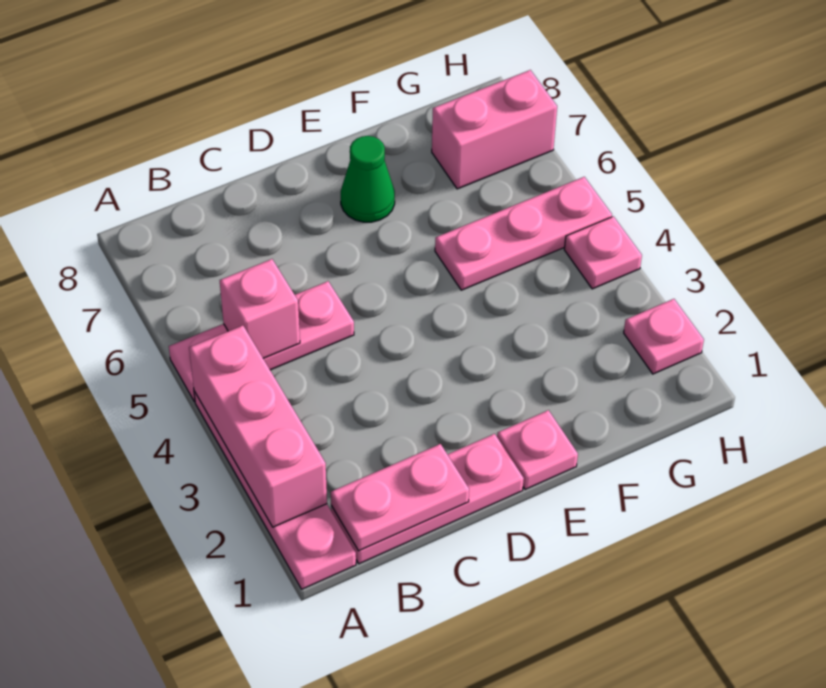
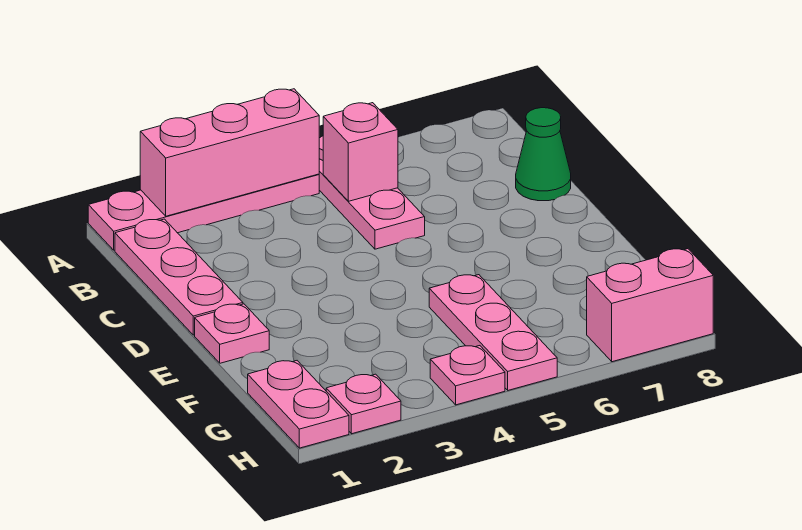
pink plate B1:C1 level 2 -> pink plate G1:H1 level 1
green cone E7 level 1 -> green cone C8 level 1
pink brick G7:H7 level 1 -> pink brick H7:H8 level 1

